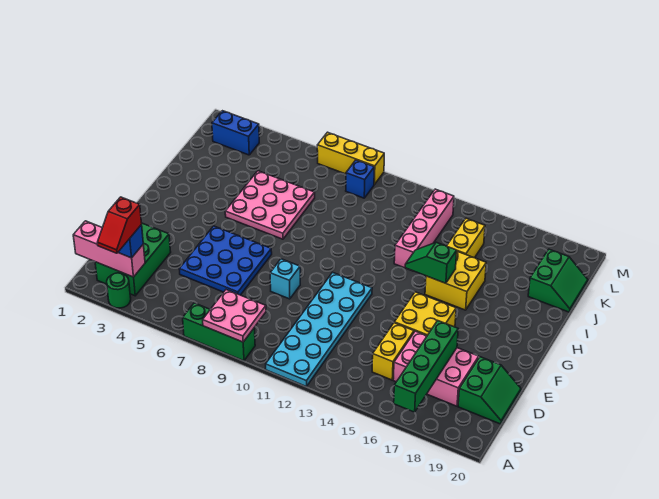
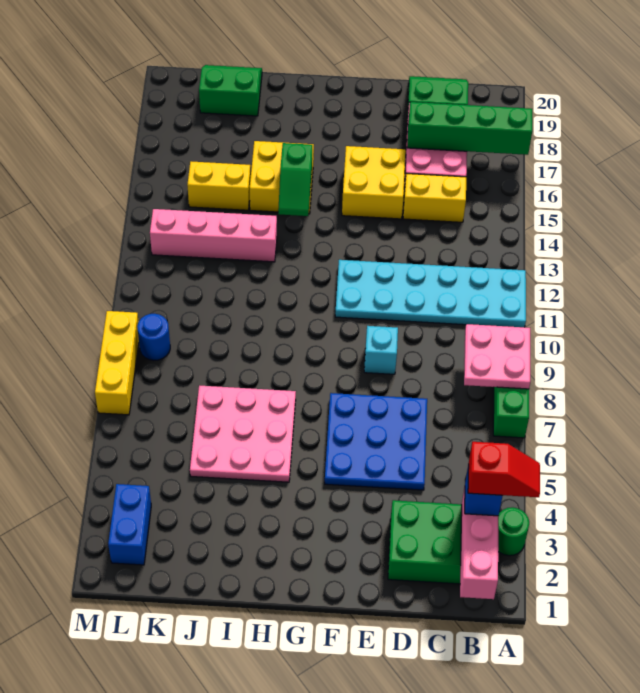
blue brick L9 level 1 -> blue round brick L9 level 1

